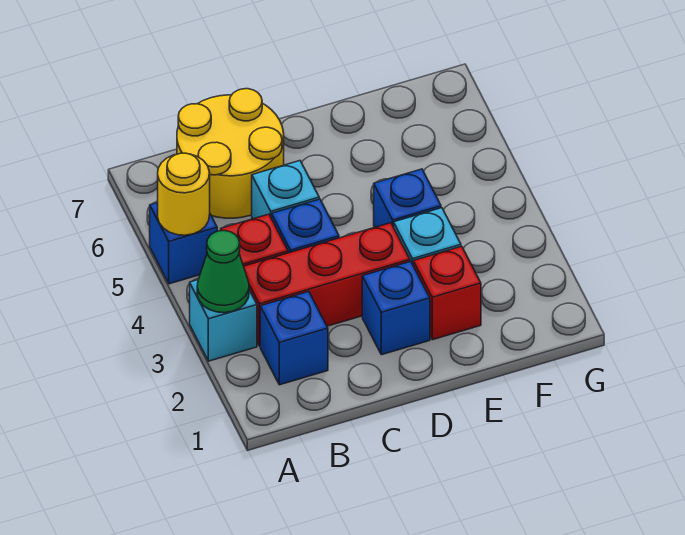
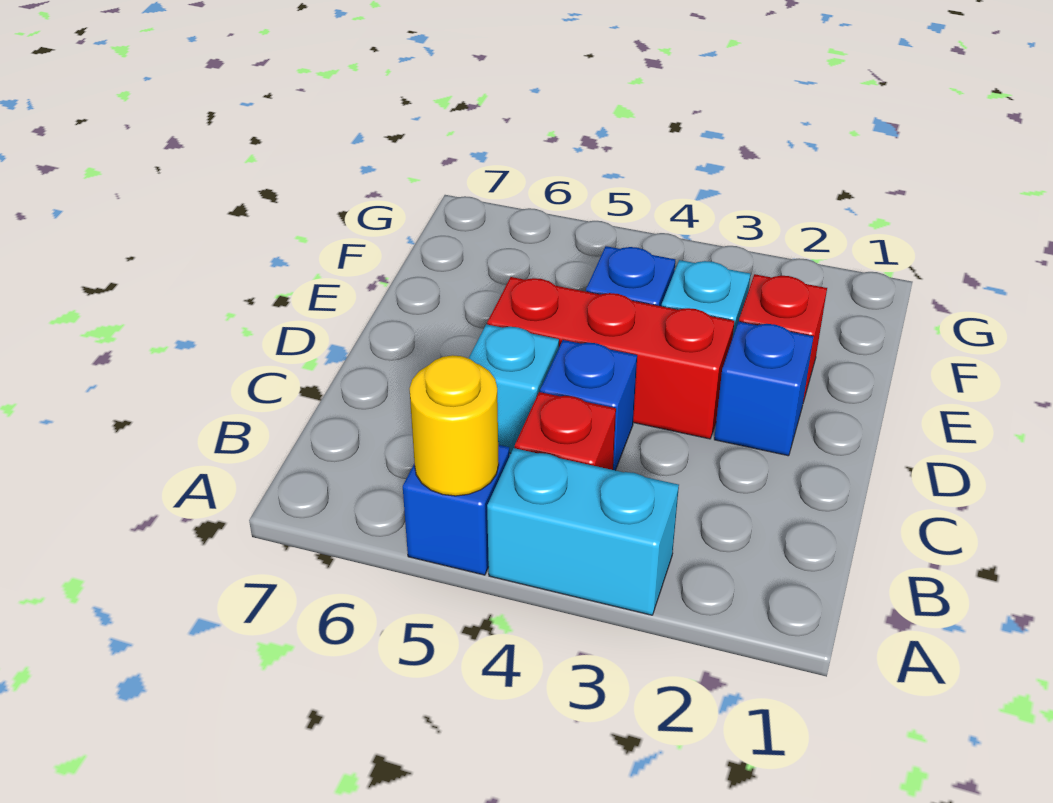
cyan brick A3 level 1 -> cyan brick A3:A4 level 1
green cone A3 level 2 -> none
blue brick B2 level 1 -> none
red brick B3:D3 level 1 -> red brick D3:D5 level 1
yellow round brick B6:C7 level 1 -> none

